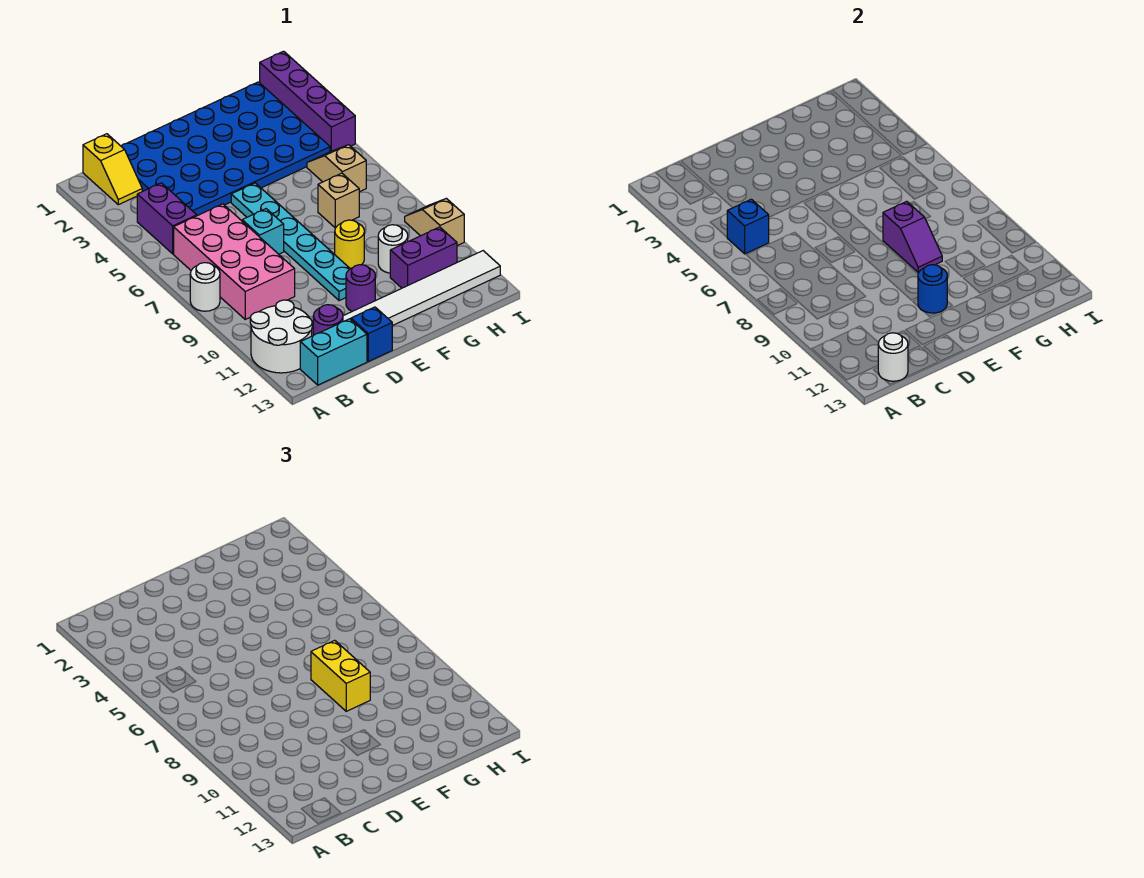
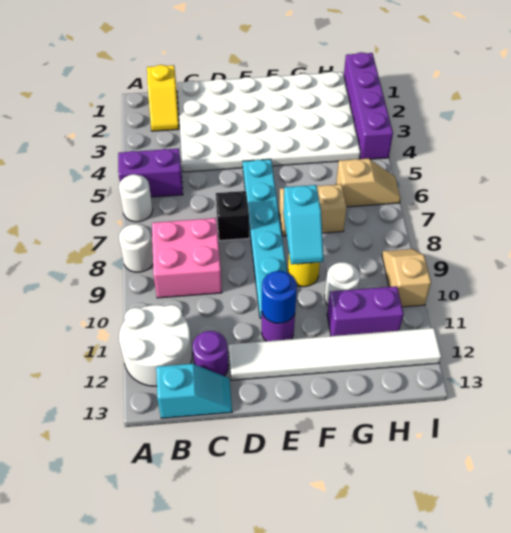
purple brick B4:B5 level 1 -> purple brick A5:B5 level 1
blue brick B5 level 2 -> none
pink brick B6:C9 level 1 -> pink brick B8:C9 level 1
cyan brick B13:C13 level 1 -> cyan slope B13:C13 level 1 top B
white round brick B13 level 2 -> white round brick A6 level 1
blue plate C1:H4 level 1 -> white plate C1:H4 level 1
cyan brick D7 level 1 -> black brick D7 level 1
blue brick D13 level 1 -> none
purple slope F8:F9 level 2 top 8 -> cyan slope F8:F9 level 2 top 8
yellow brick F8:F9 level 3 -> none
tan brick G7 level 1 -> tan brick F7:G7 level 1
tan slope H5:H6 level 1 top 6 -> tan slope H6:I6 level 1 top H

